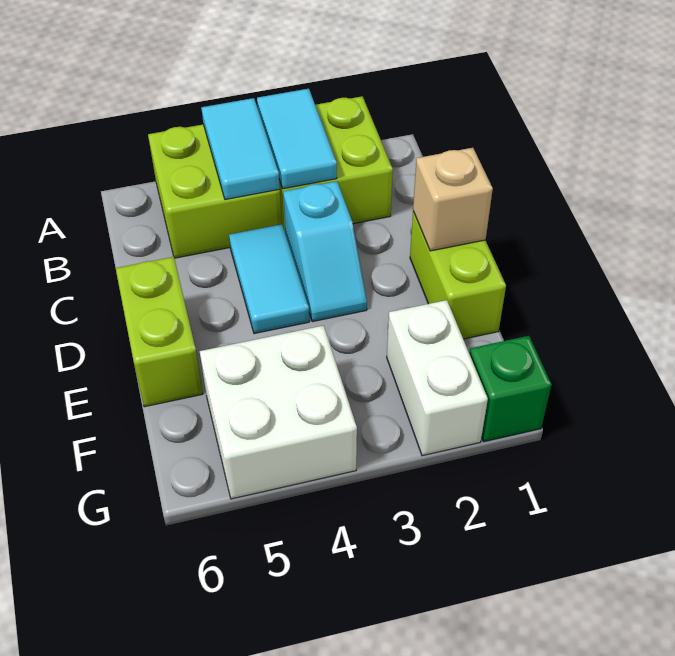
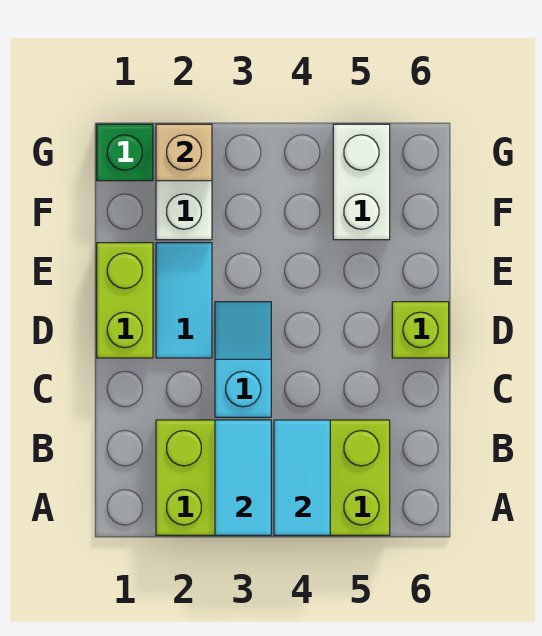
cyan tile C4:D4 level 1 -> cyan tile D2:E2 level 1
tan brick D1 level 2 -> tan brick G2 level 2
lime brick D6:E6 level 1 -> lime brick D6 level 1
white brick F4:G5 level 1 -> white brick F5:G5 level 1

